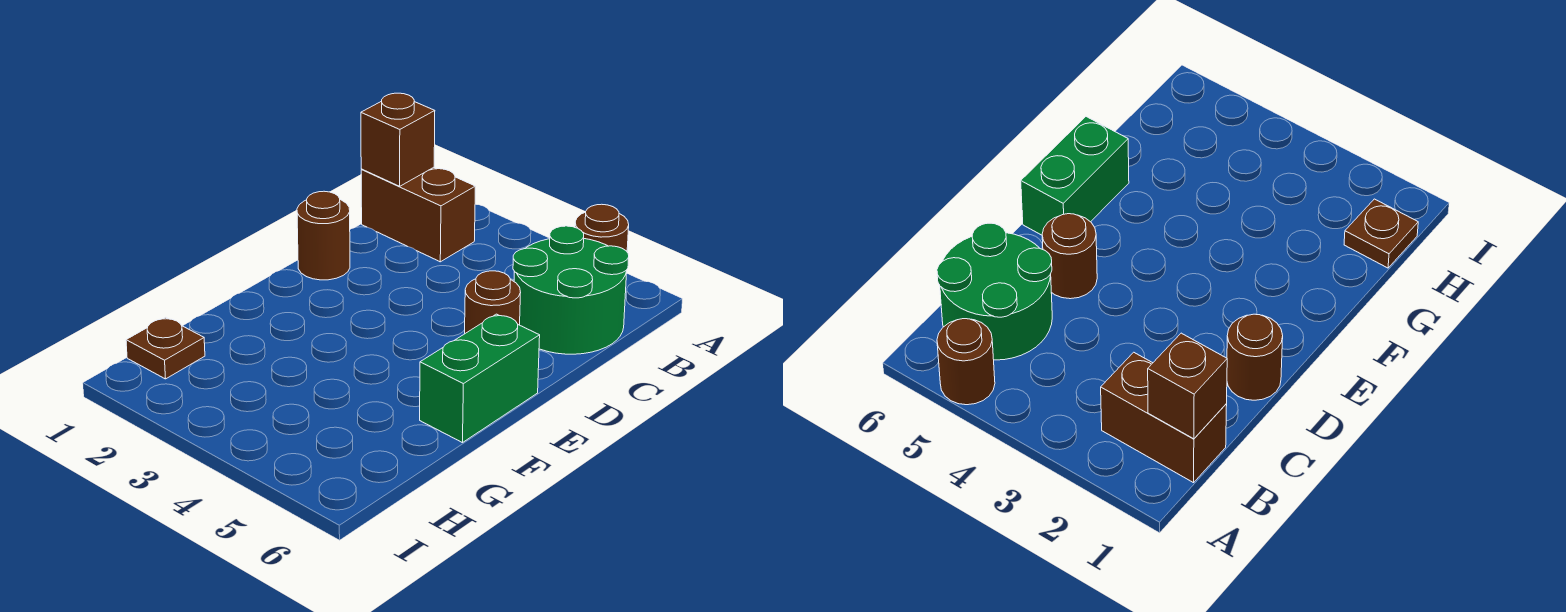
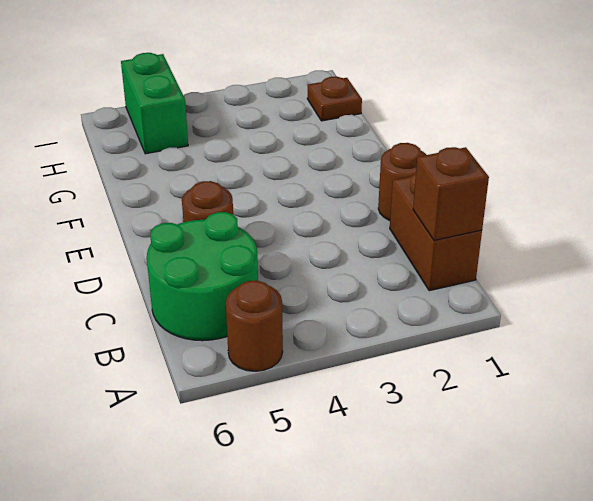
brown brick B1:B2 level 1 -> brown brick B1:C1 level 1
green brick E6:F6 level 1 -> green brick H5:I5 level 1

